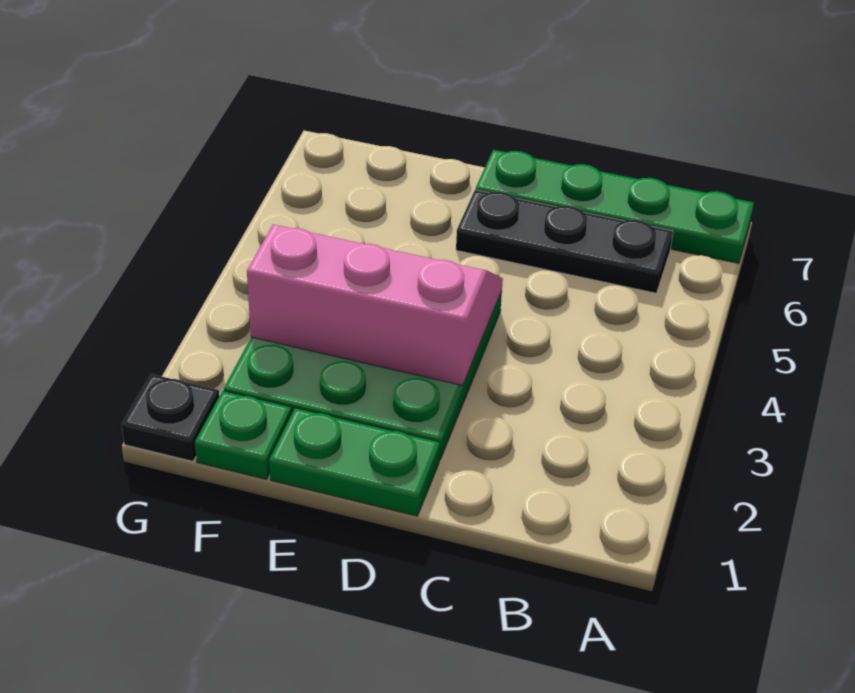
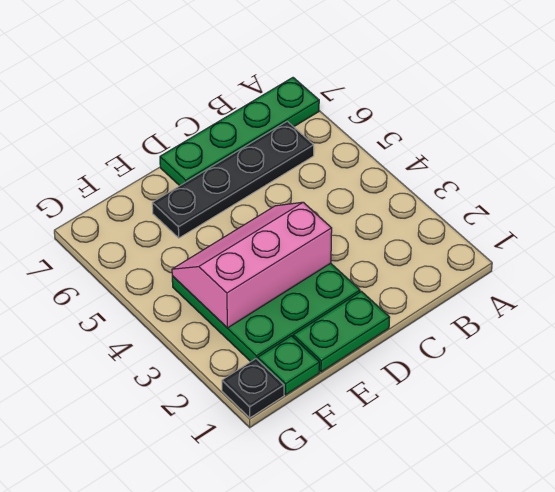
black plate B6:D6 level 1 -> black plate B6:E6 level 1

